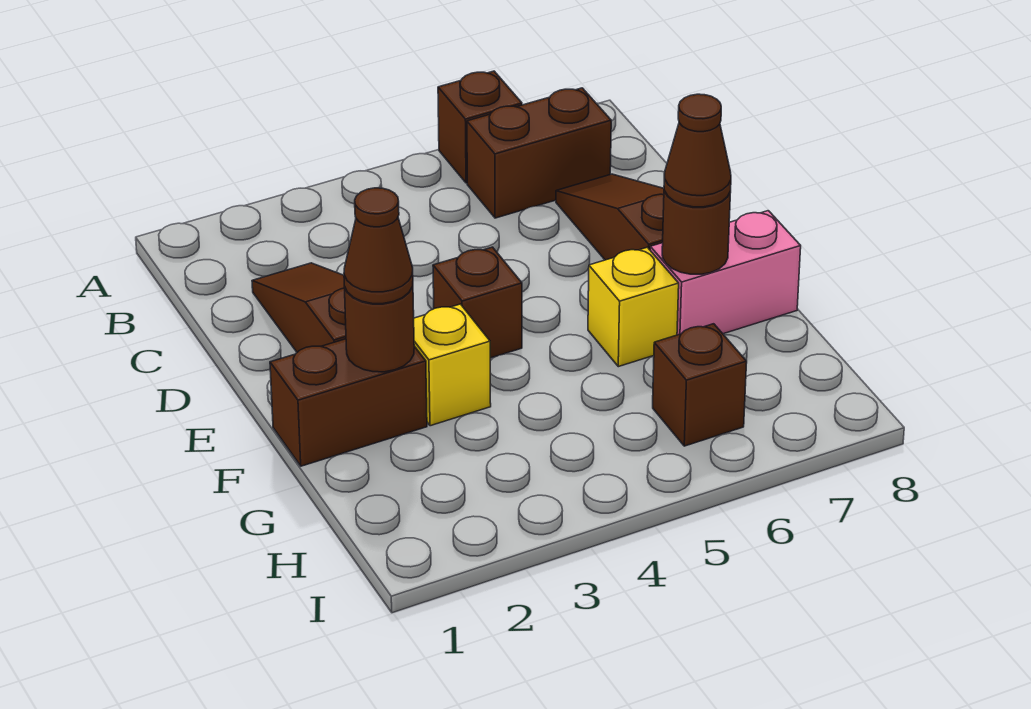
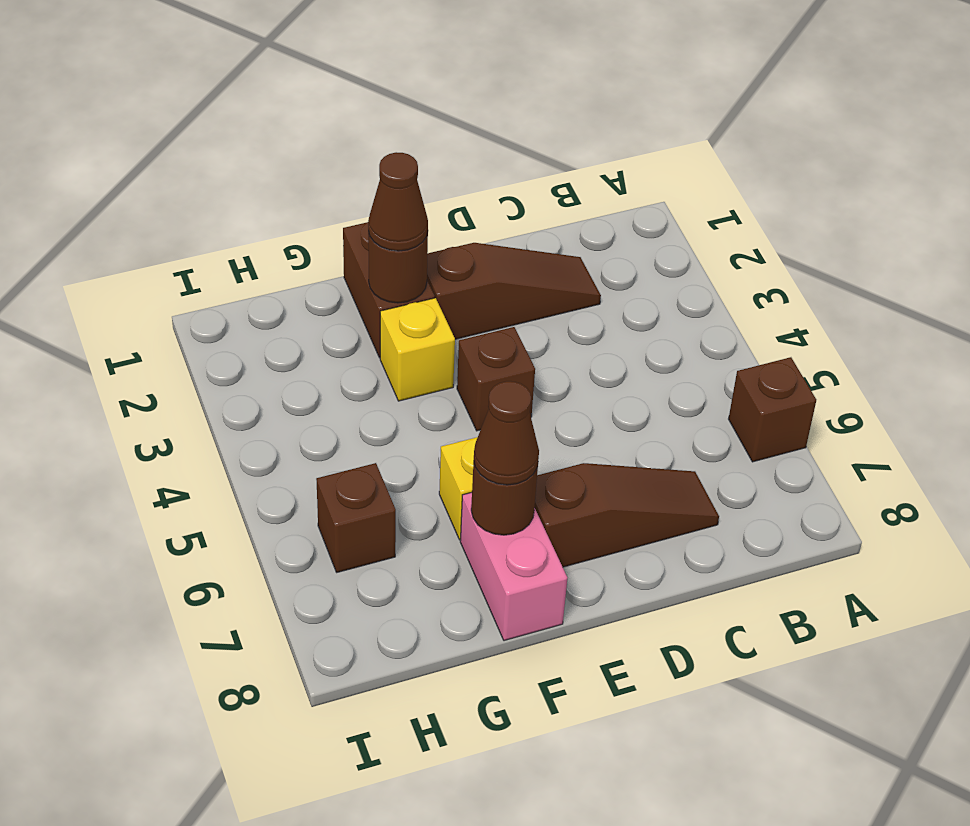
brown brick B6:B7 level 1 -> none

